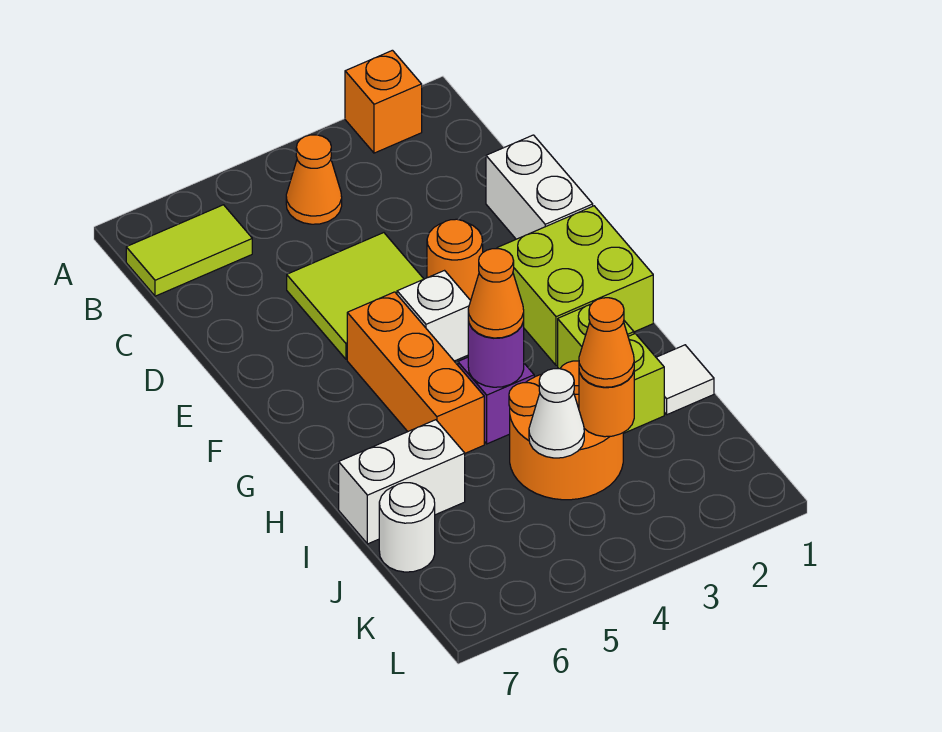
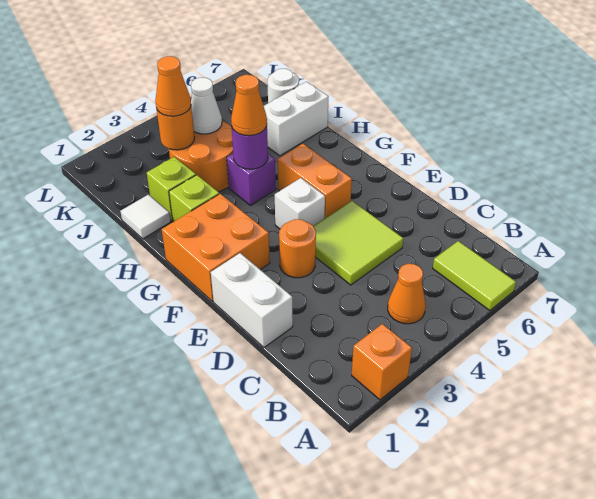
lime tile B6:B7 level 1 -> lime tile A6:B6 level 1
lime brick F1:G2 level 1 -> orange brick F1:G2 level 1
orange brick F5:H5 level 1 -> orange brick F5:G5 level 1

